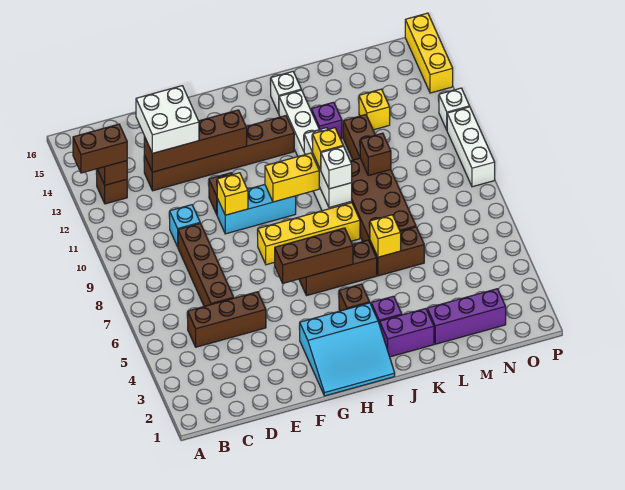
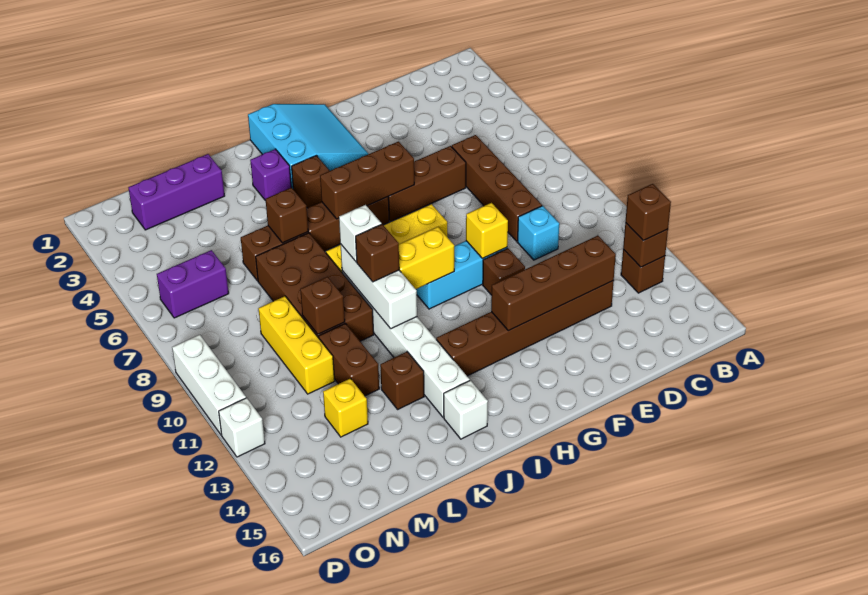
brown brick A13:B13 level 3 -> brown brick B13 level 3
brown brick C5:E5 level 1 -> brown brick E6:G6 level 1
white brick D13:E14 level 3 -> none
cyan slope G1:I3 level 1 top 3 -> cyan slope G1:I3 level 1 top I
purple brick J2:K2 level 1 -> purple brick N6:O6 level 1
yellow brick J10 level 3 -> brown brick J10 level 3
yellow brick K6 level 2 -> brown brick K6 level 2
purple brick K13 level 1 -> brown brick K13 level 1
yellow brick P14:P16 level 1 -> yellow brick M9:M11 level 1

